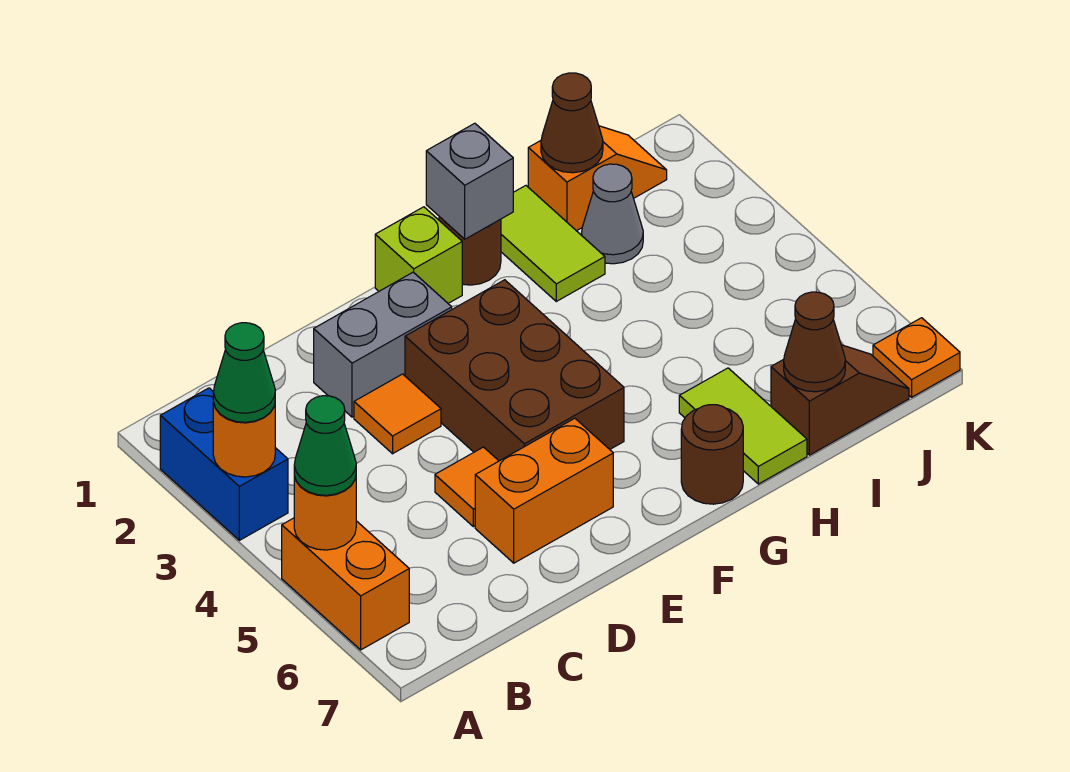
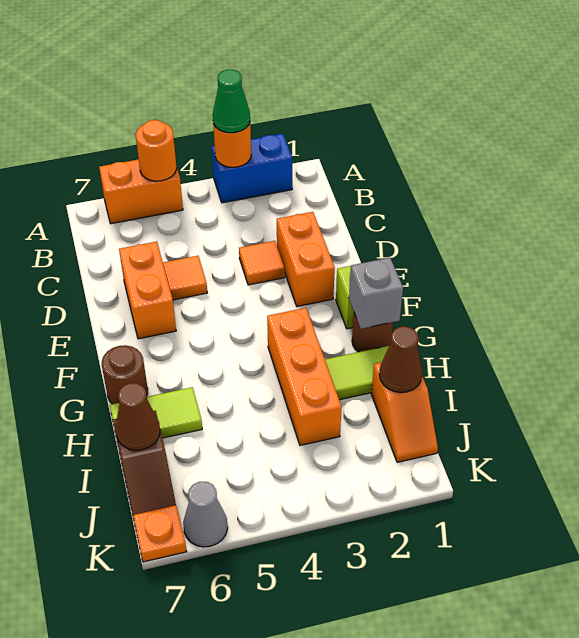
green cone A5 level 3 -> none
grey brick D2:E2 level 1 -> orange brick D2:E2 level 1
brown brick E3:F5 level 1 -> none
none -> orange brick G3:I3 level 1
grey cone I2 level 1 -> grey cone K6 level 1

